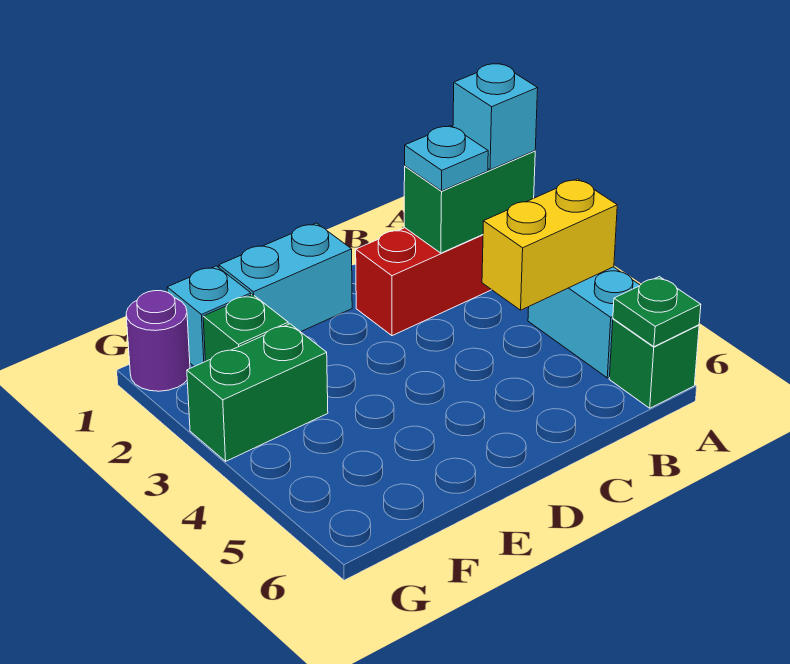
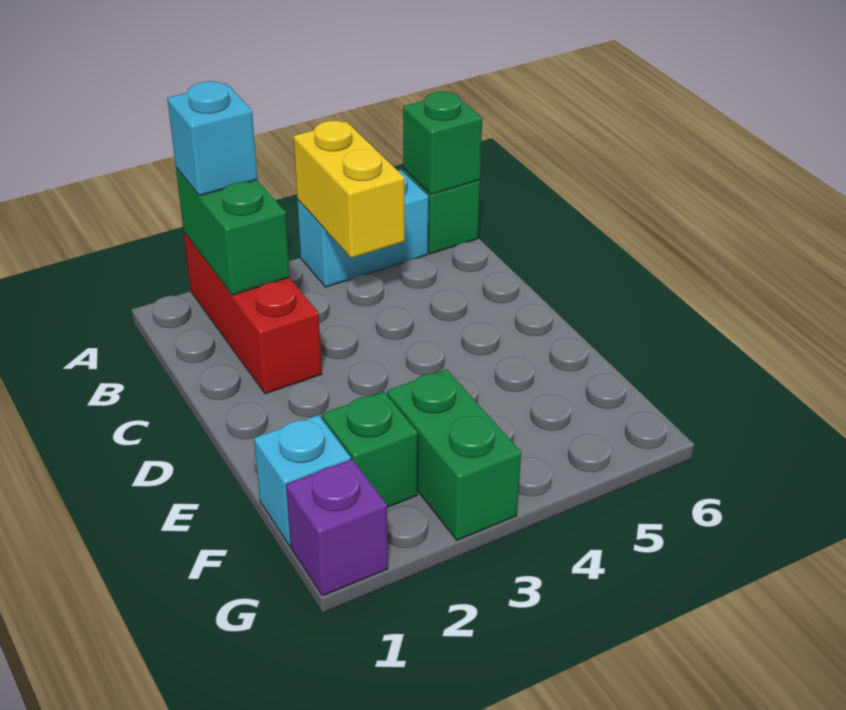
green plate A6 level 2 -> green brick A6 level 2
cyan plate B2 level 3 -> none
cyan brick D1:E1 level 1 -> none
purple round brick G1 level 1 -> purple brick G1 level 1

